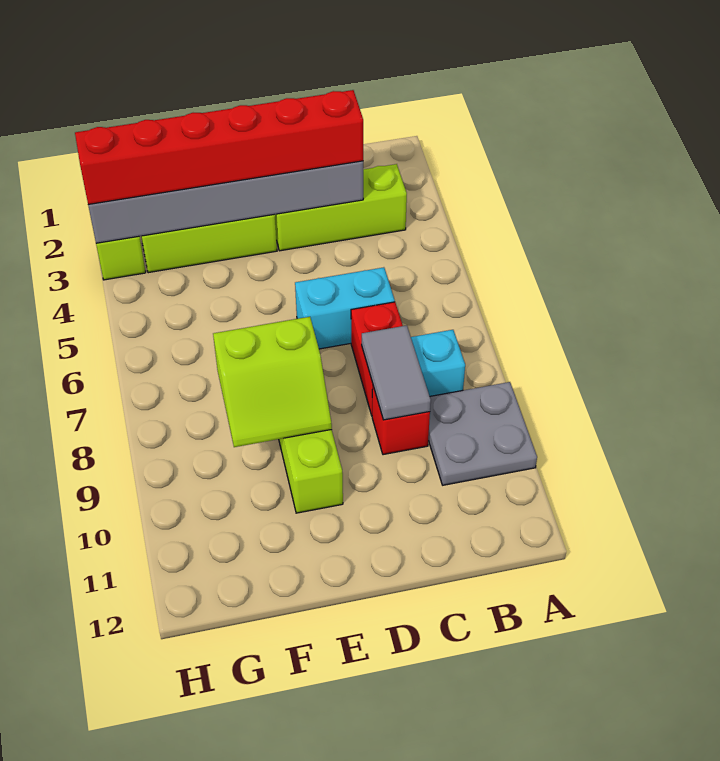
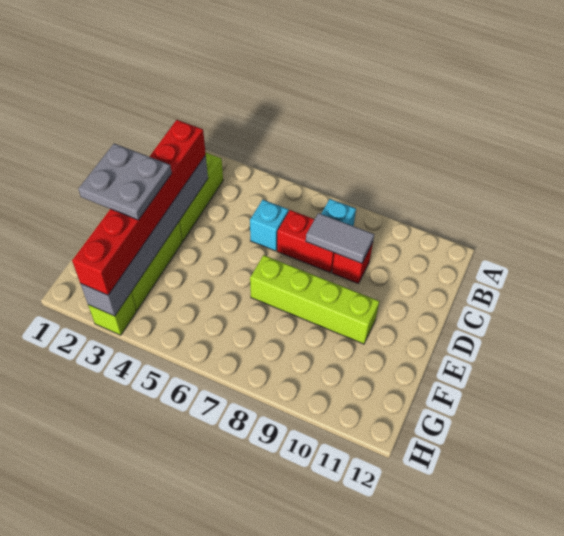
grey plate A9:B10 level 1 -> grey plate E2:F3 level 4
cyan brick C6:D6 level 1 -> cyan brick C6 level 1
lime slope E8:F9 level 2 top 8 -> none

